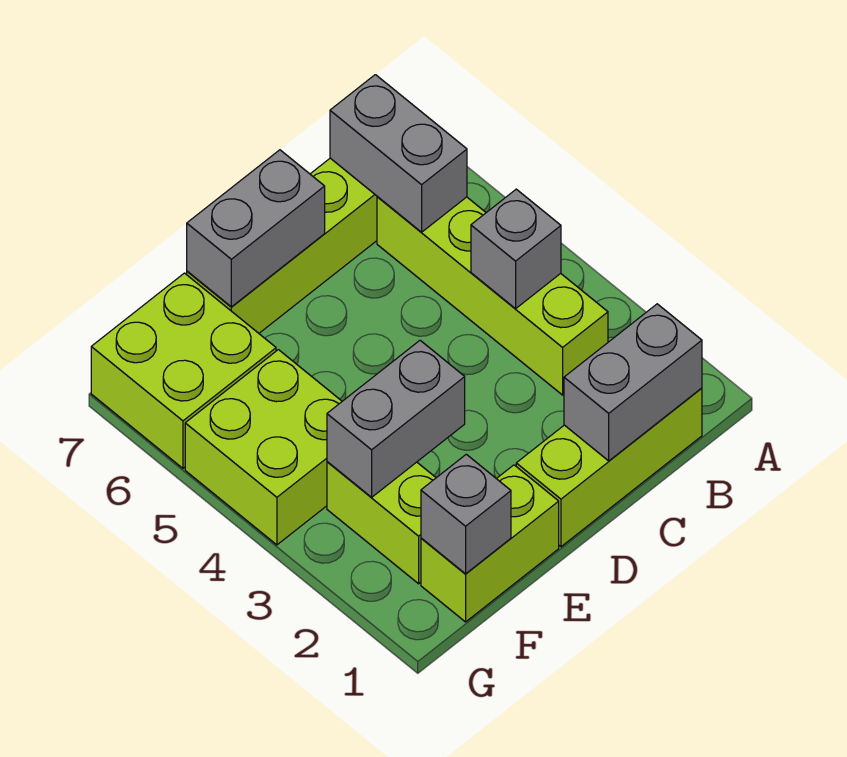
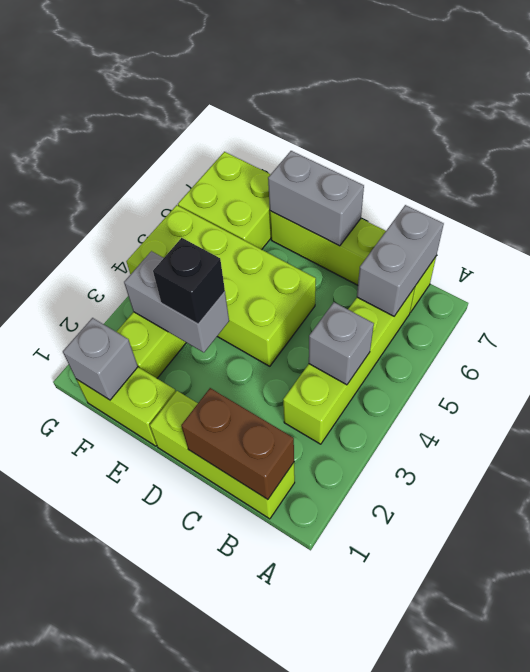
grey brick B1:C1 level 2 -> brown brick B1:C1 level 2
none -> black brick E3 level 3
lime brick F4:G5 level 1 -> lime brick D4:G5 level 1

